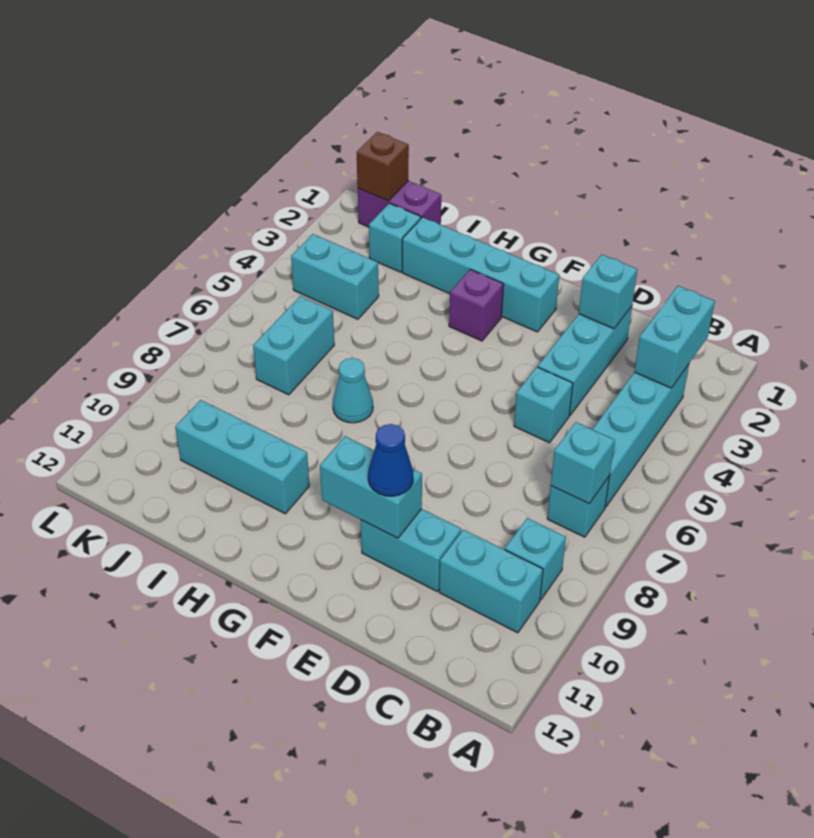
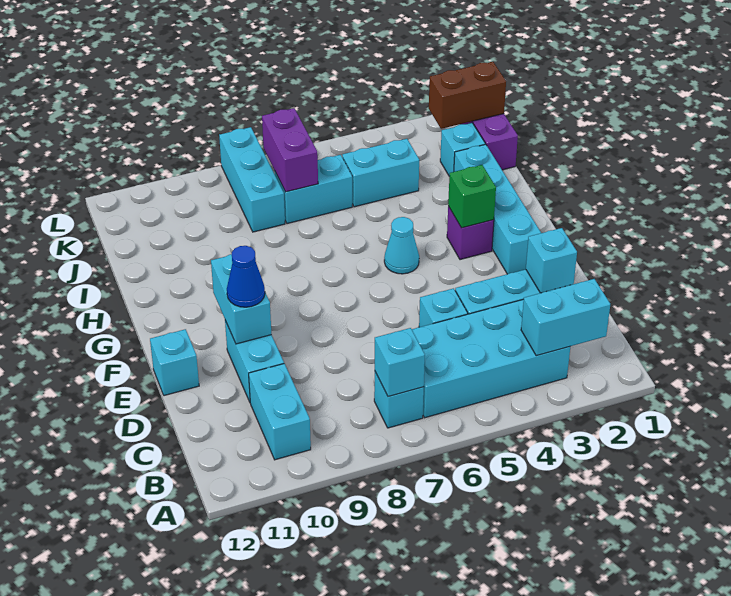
cyan brick B3:B6 level 1 -> cyan brick B3:C6 level 1
cyan brick B9 level 1 -> cyan brick E12 level 1
none -> green brick G3 level 2
cyan cone H7 level 1 -> cyan cone G5 level 1
cyan brick H10:J10 level 1 -> cyan brick J8:L8 level 1
cyan brick J4:K4 level 1 -> cyan brick J4:J5 level 1
none -> purple brick J7:K7 level 2
brown brick K1 level 2 -> brown brick K1:K2 level 2

